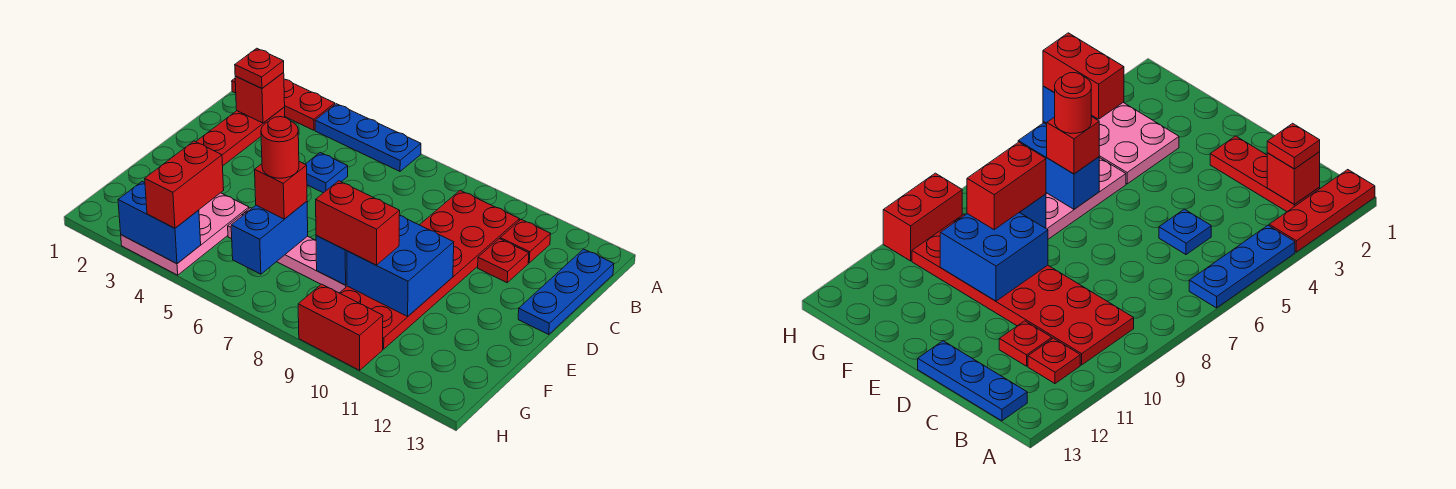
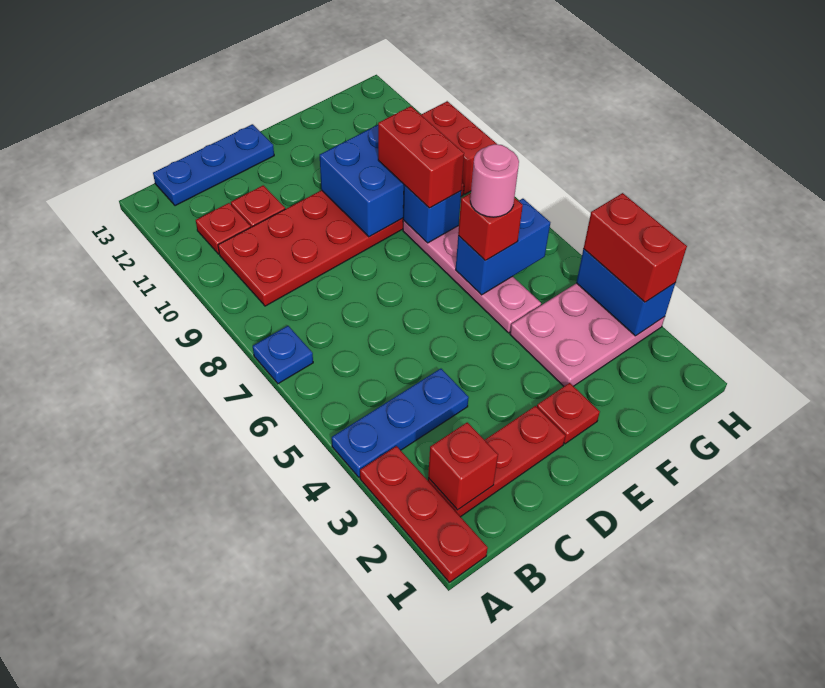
blue plate A4:A6 level 1 -> blue plate A4:C4 level 1
red plate B2 level 3 -> red plate E2 level 1
blue plate C5 level 1 -> blue plate A7 level 1
red round brick F6 level 4 -> pink round brick F6 level 4
red brick G4:H4 level 3 -> red brick H3:H4 level 3

